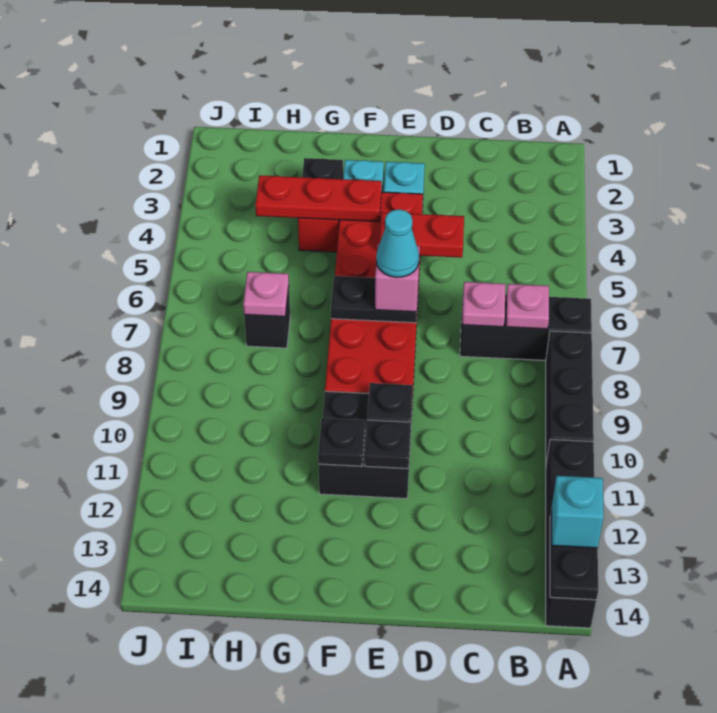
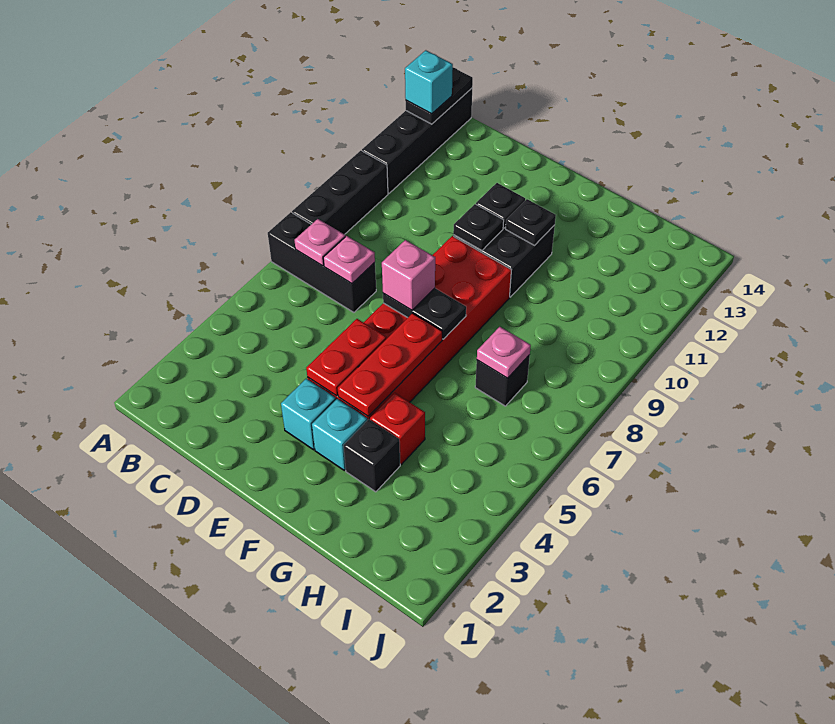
red plate D5:E5 level 2 -> red plate E4:E5 level 2
cyan cone E7 level 4 -> none
red plate F4:H4 level 2 -> red plate F4:F6 level 2

